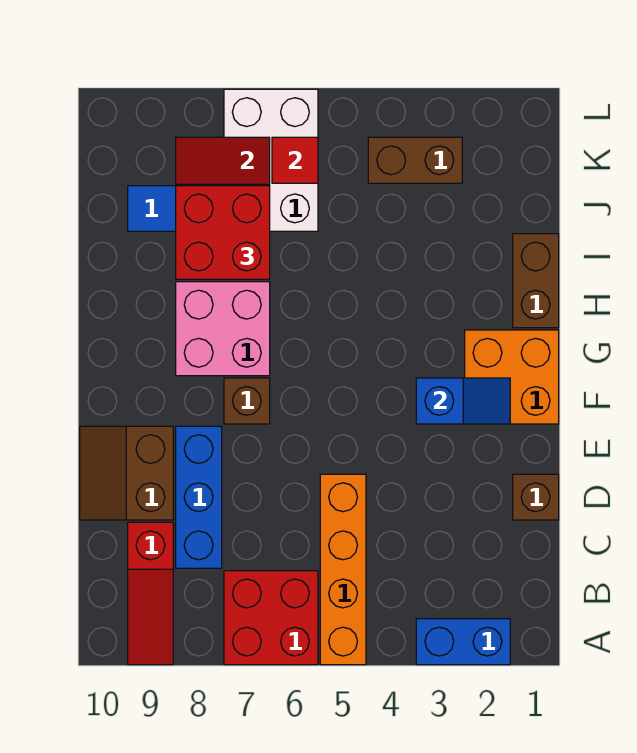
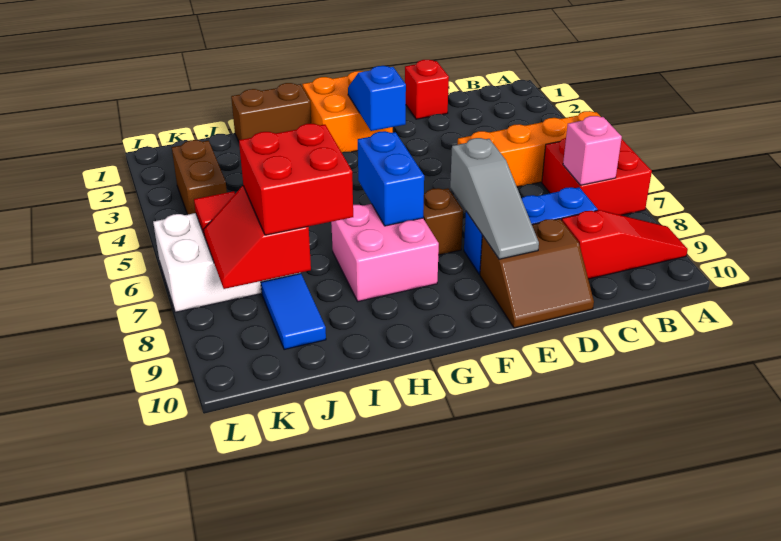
blue brick A2:A3 level 1 -> blue brick G6:G7 level 2
none -> pink brick B7 level 2
brown brick D1 level 1 -> red brick D1 level 1
none -> grey slope E7:E9 level 2 top 7

